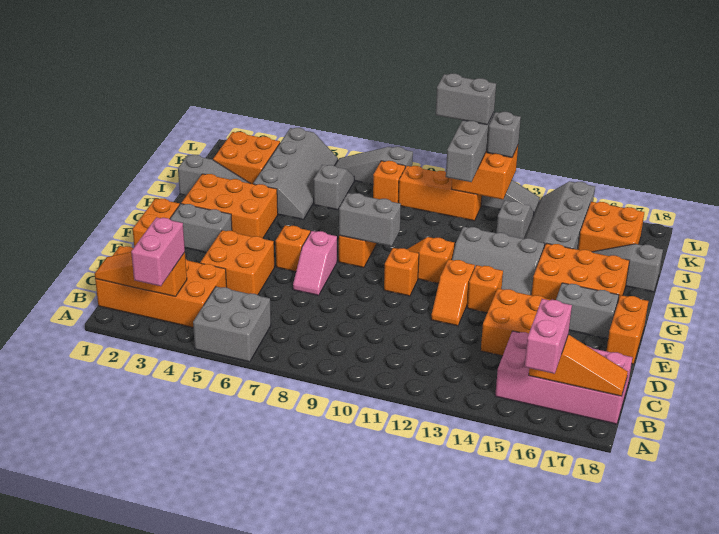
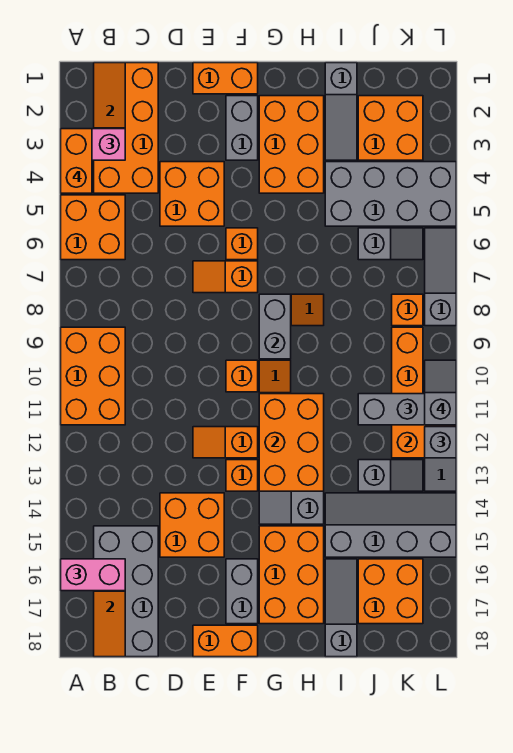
none -> orange brick A3:A4 level 4
grey brick A5:B6 level 1 -> orange brick A5:B6 level 1
none -> orange brick A9:B11 level 1
pink brick B15:C18 level 1 -> grey brick B15:C18 level 1
pink slope E7:F7 level 1 top F -> orange slope E7:F7 level 1 top F
none -> orange brick G11:H13 level 2
grey slope I4:L5 level 1 top 4 -> grey brick I4:L5 level 1
grey brick L10:L11 level 4 -> grey slope L10:L11 level 4 top 11

